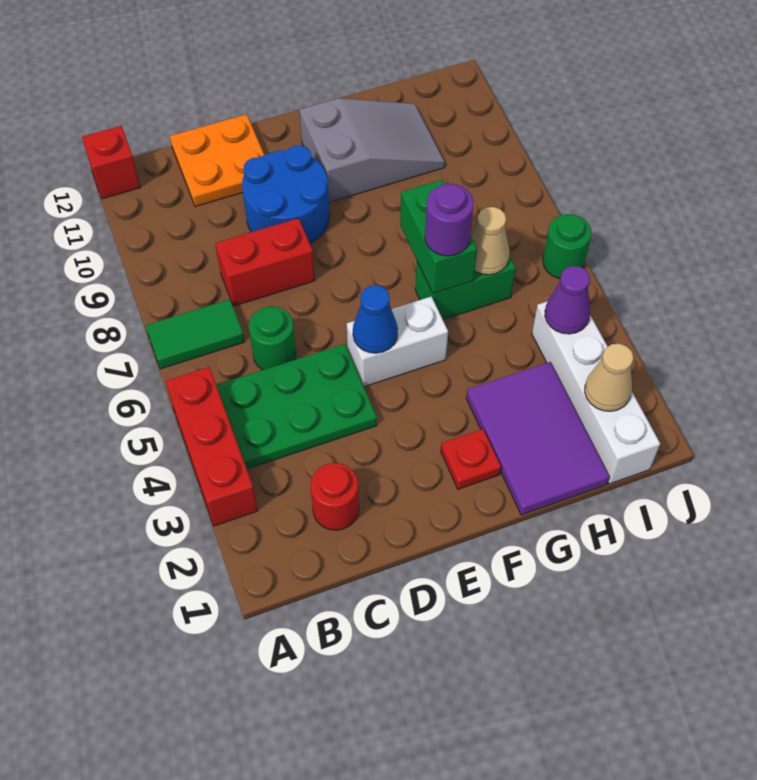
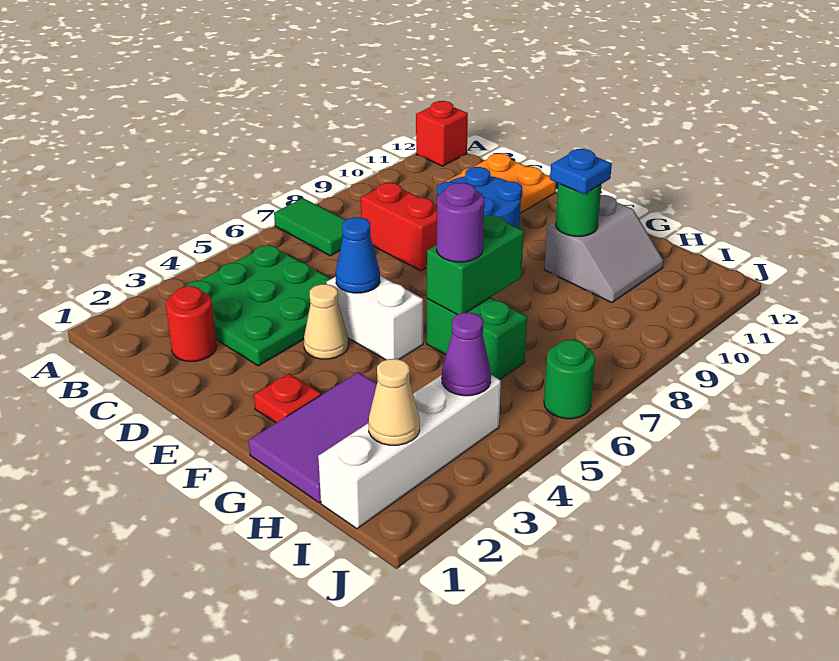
red brick A3:A5 level 1 -> none
green plate B4:D5 level 1 -> green plate B3:D5 level 1
green round brick C6 level 1 -> green round brick G10 level 2
grey slope F10:H11 level 1 top F -> grey slope G10:H11 level 1 top G
none -> blue plate G10 level 3
tan cone H6 level 2 -> tan cone E4 level 1

